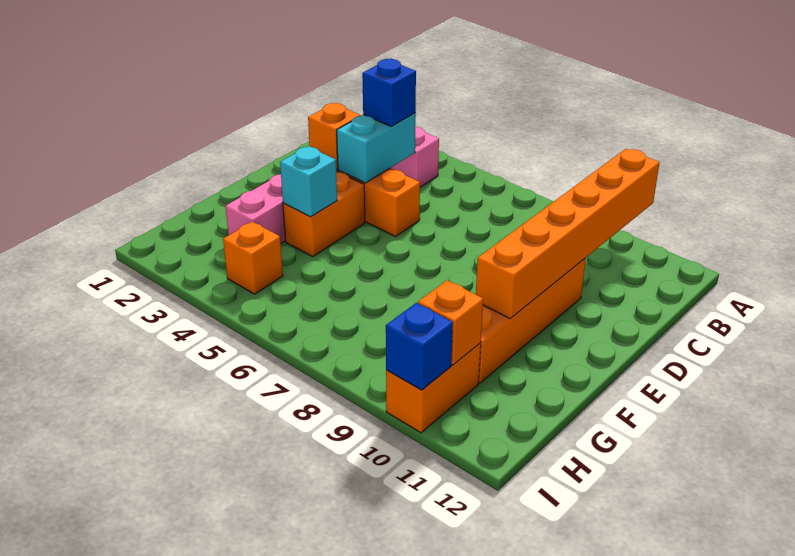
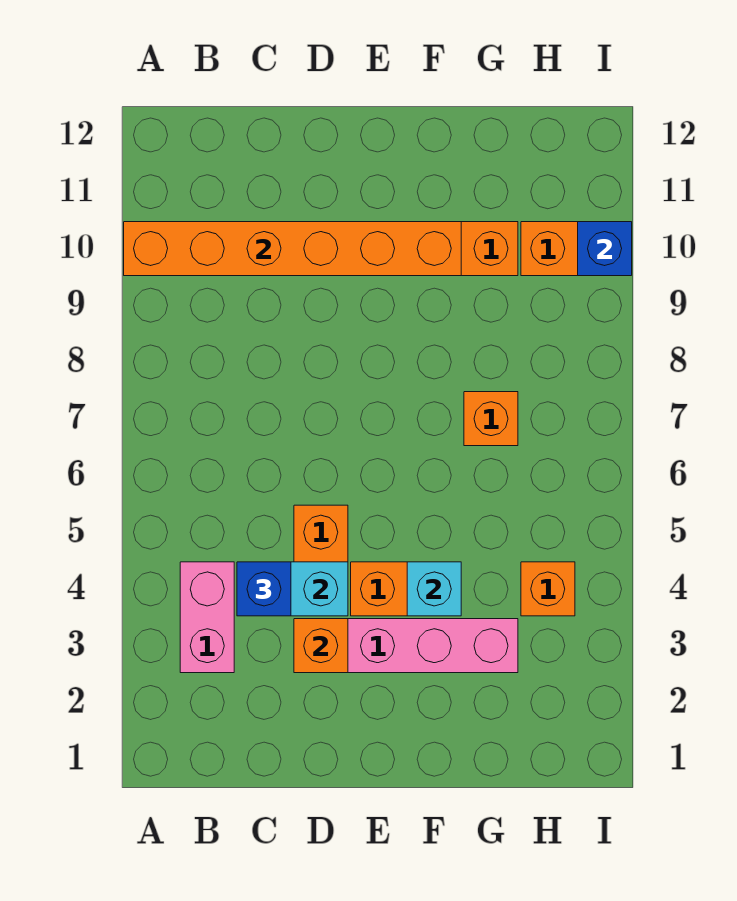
orange brick H10 level 2 -> orange brick G7 level 1

